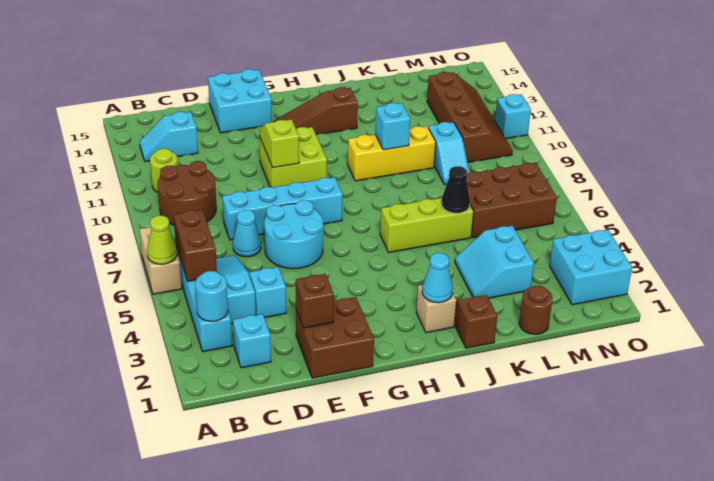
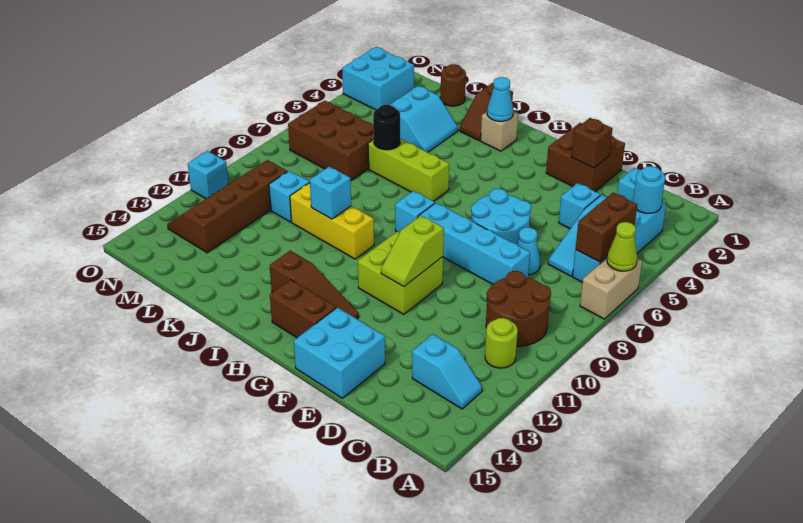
none -> brown brick G14:H14 level 1
none -> cyan brick H8 level 1
black cone K6 level 2 -> black round brick K6 level 2

